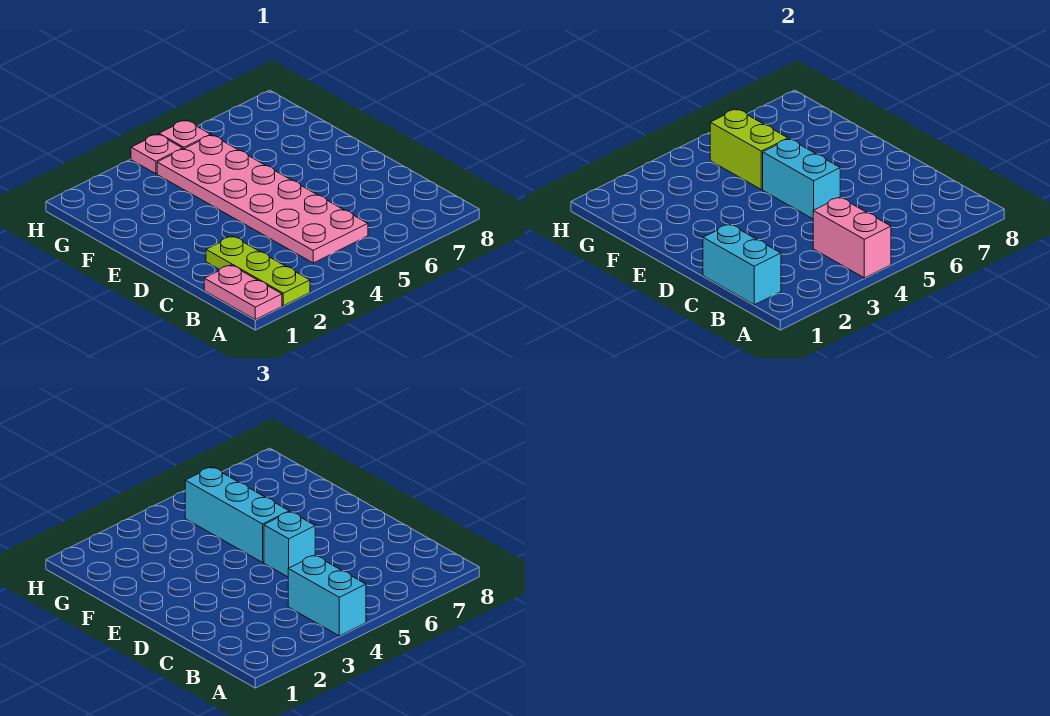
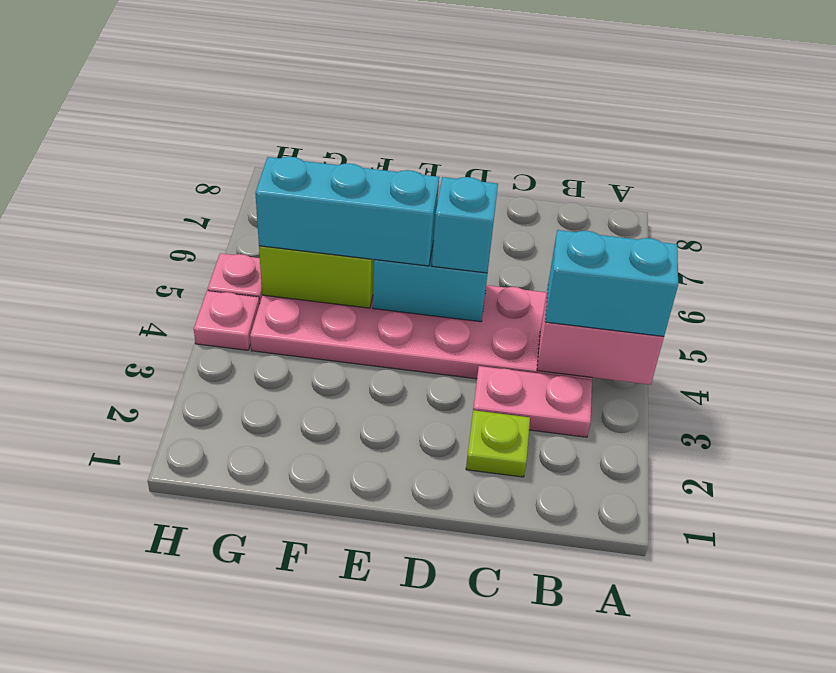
pink plate A1:B1 level 1 -> pink plate B3:C3 level 1
lime plate A2:C2 level 1 -> lime plate C2 level 1
cyan brick B1:C1 level 2 -> none

